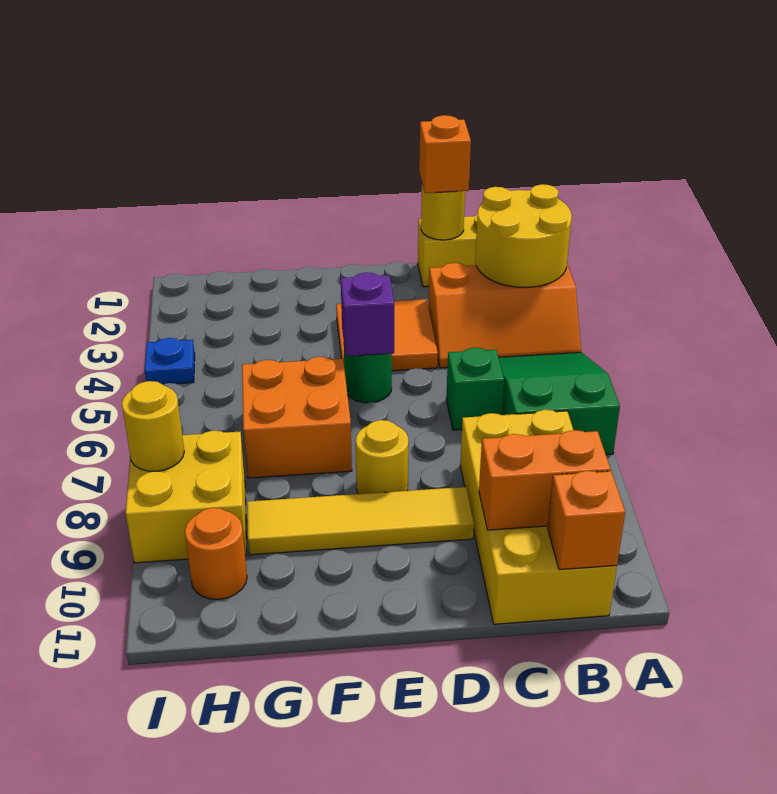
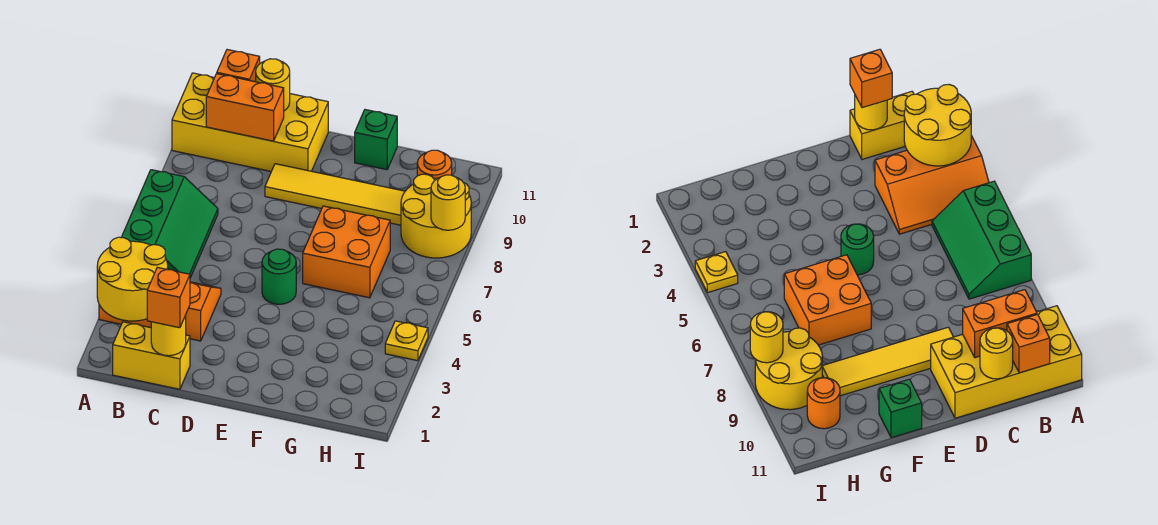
green slope A5:B7 level 1 top 7 -> green slope A5:B7 level 1 top A
yellow brick B8:C11 level 1 -> yellow brick A10:D11 level 1
green brick C6 level 1 -> green brick F11 level 1
orange tile D3:E4 level 1 -> none
purple brick E5 level 2 -> none
yellow round brick E8 level 1 -> yellow round brick C11 level 2
yellow brick H8:I9 level 1 -> yellow round brick H8:I9 level 1
blue plate I4 level 1 -> yellow plate I4 level 1

